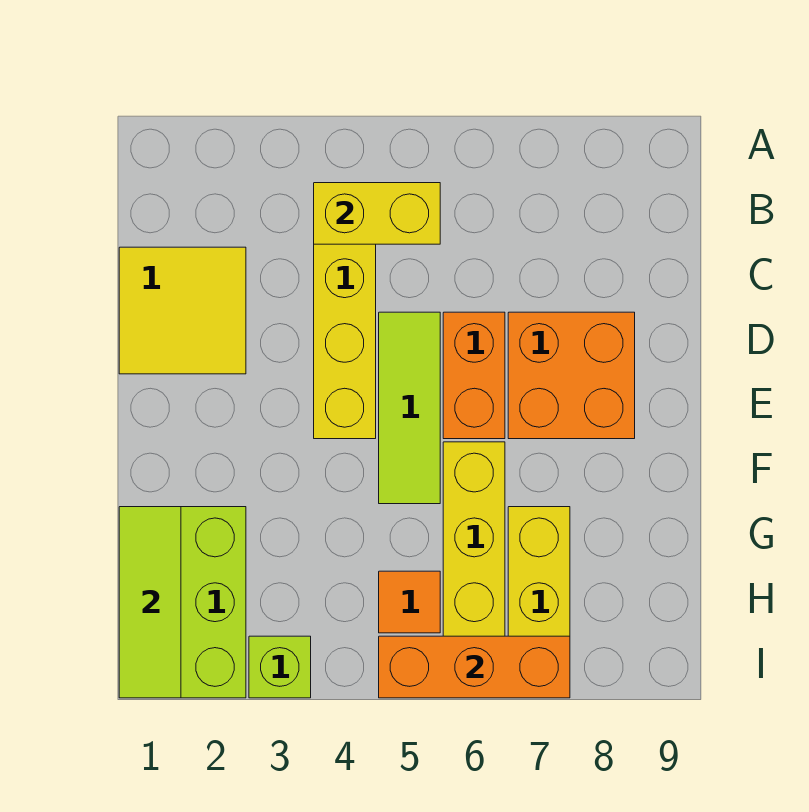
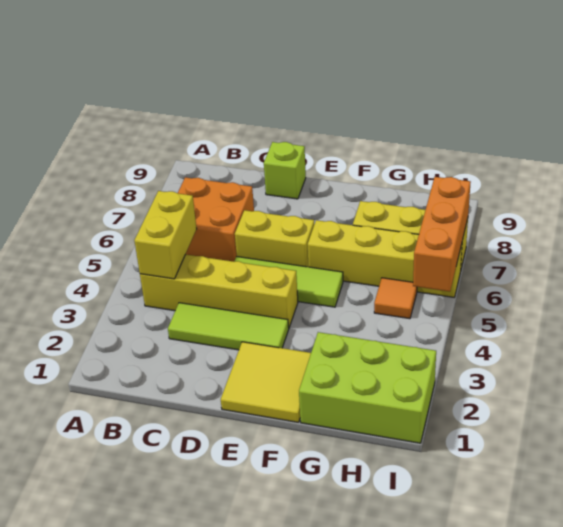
yellow tile C1:D2 level 1 -> yellow tile E1:F2 level 1
orange brick D6:E6 level 1 -> yellow brick D6:E6 level 1
orange brick D7:E8 level 1 -> orange brick B6:C7 level 1
lime tile G1:I1 level 2 -> lime tile C3:E3 level 1
lime brick I3 level 1 -> lime brick D9 level 1

